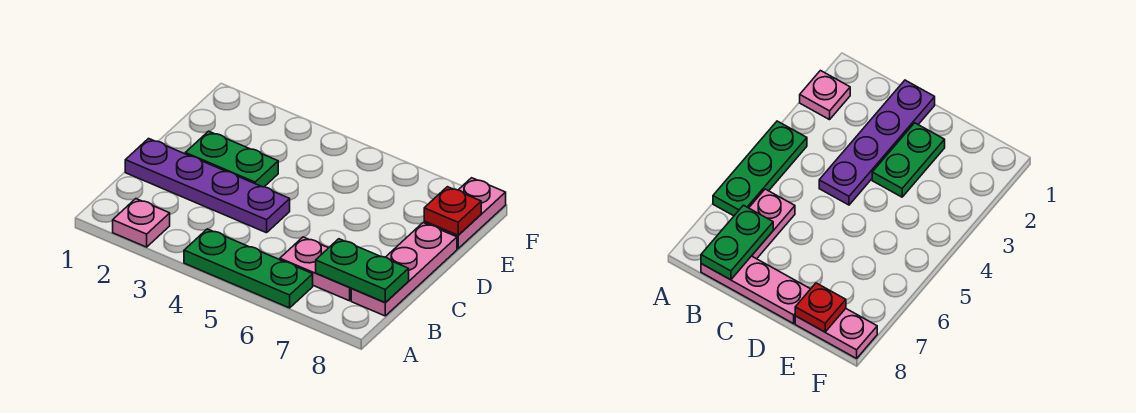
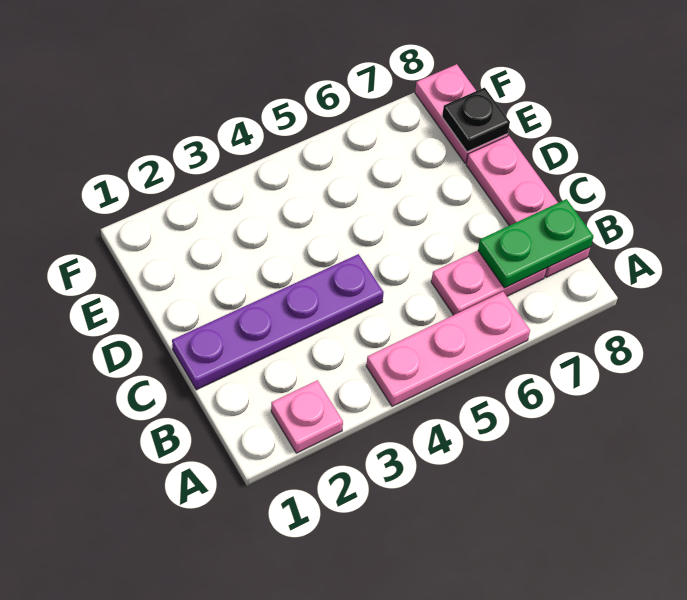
green plate A4:A6 level 1 -> pink plate A4:A6 level 1
green plate D2:D3 level 1 -> none
red plate E8 level 2 -> black plate E8 level 2

